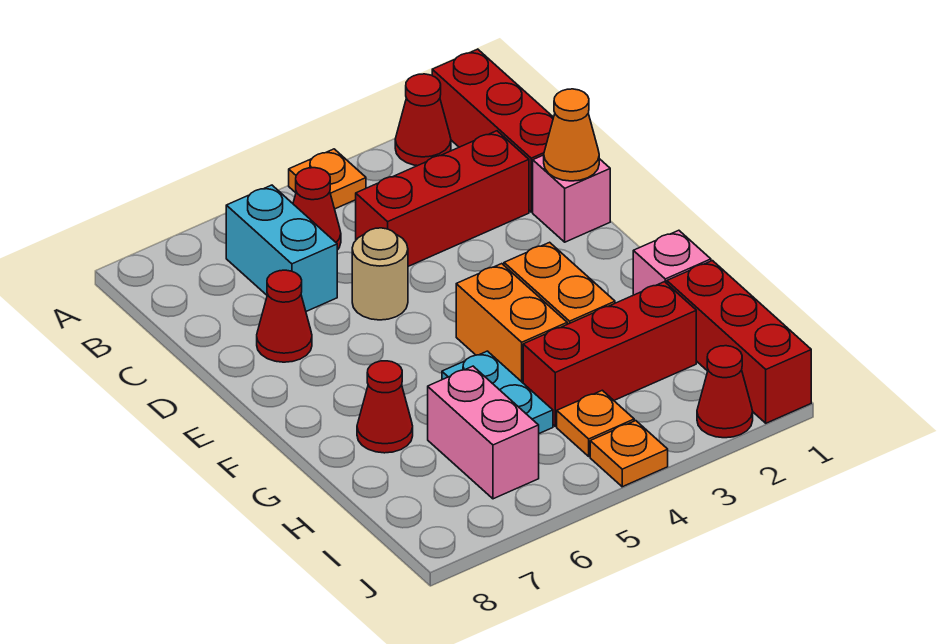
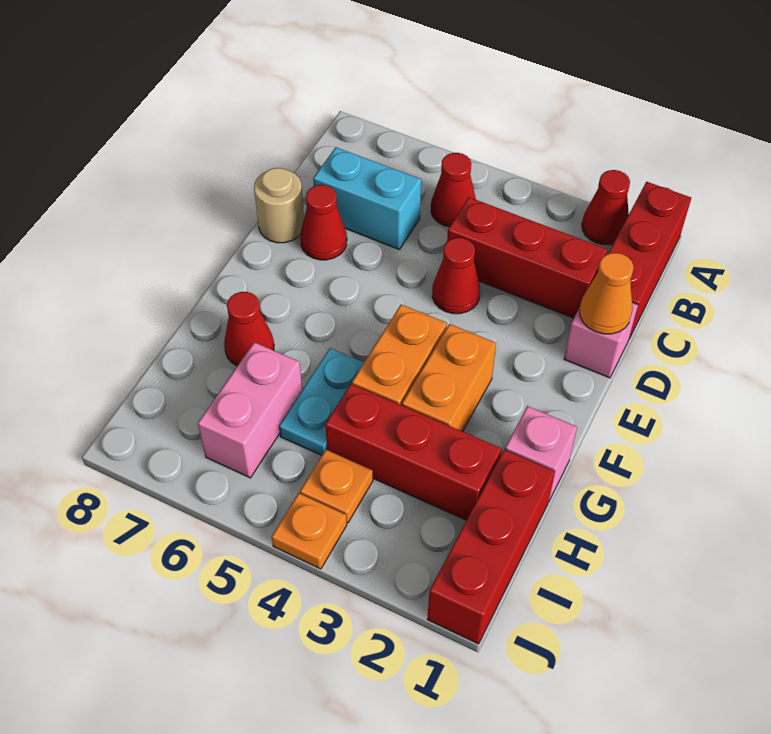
orange plate A4 level 1 -> none
cyan brick B6:C6 level 1 -> cyan brick C6:C7 level 1
tan round brick D5 level 1 -> tan round brick D8 level 1
red cone J2 level 1 -> red cone D4 level 1

